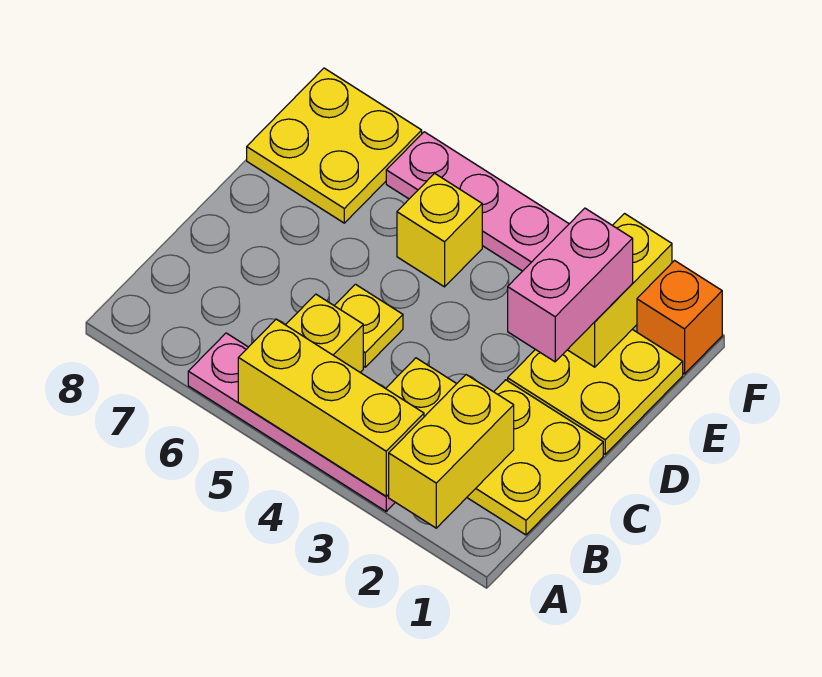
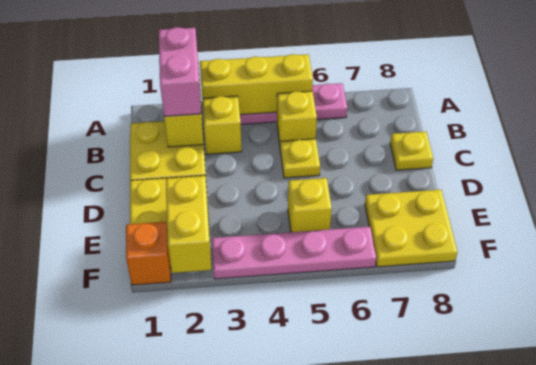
none -> yellow plate C8 level 1
pink brick D2:E2 level 3 -> pink brick A2:B2 level 3

